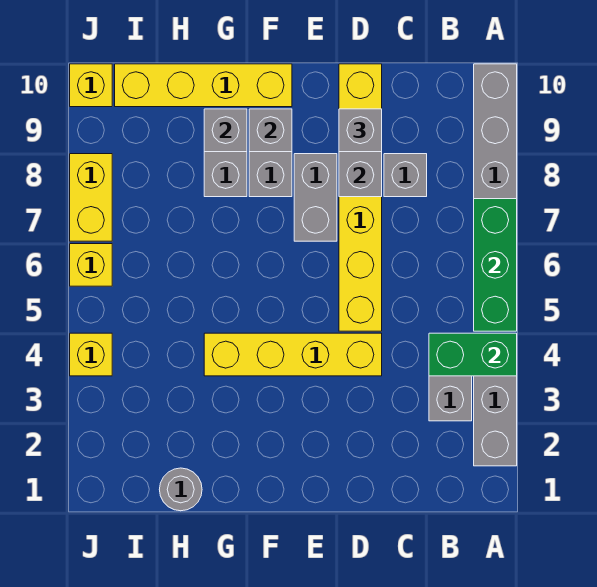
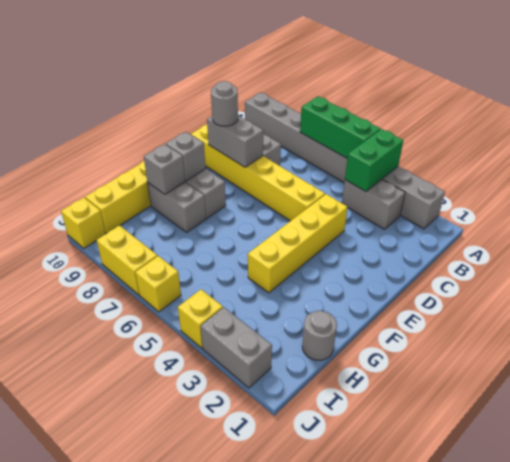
grey brick D9 level 3 -> grey round brick D9 level 3
grey brick E7:E8 level 1 -> grey brick J2:J3 level 1

